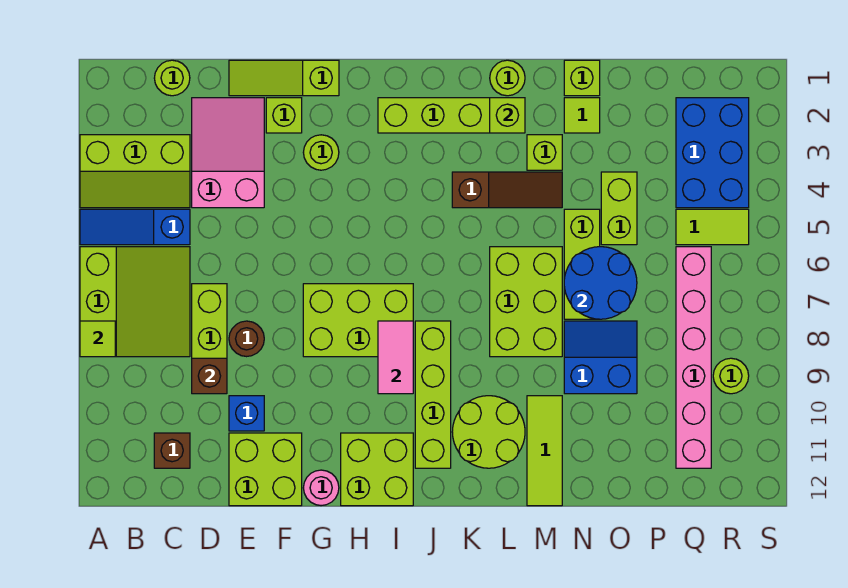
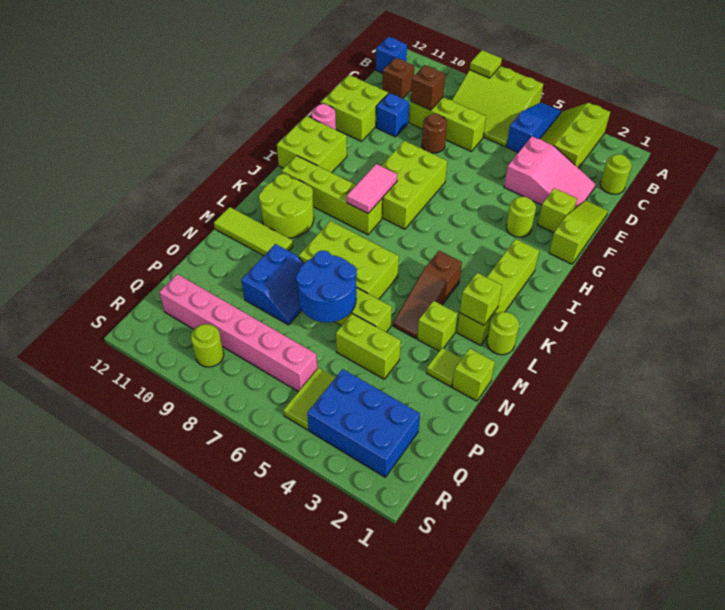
none -> blue brick B12 level 1
pink tile I8:I9 level 2 -> pink tile I8:J8 level 2

